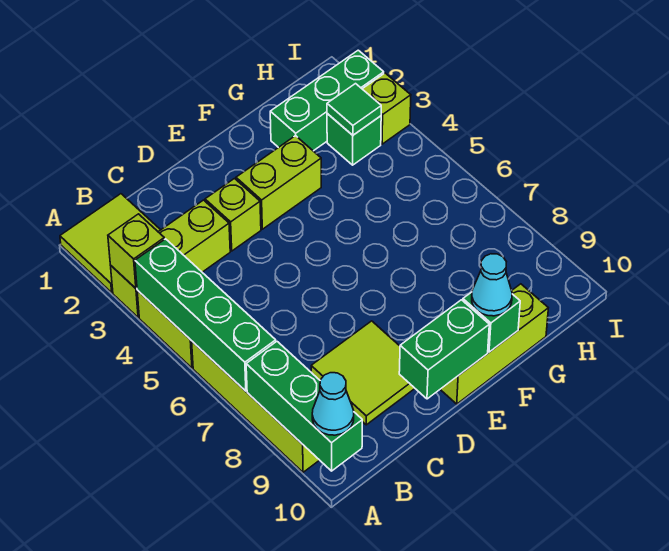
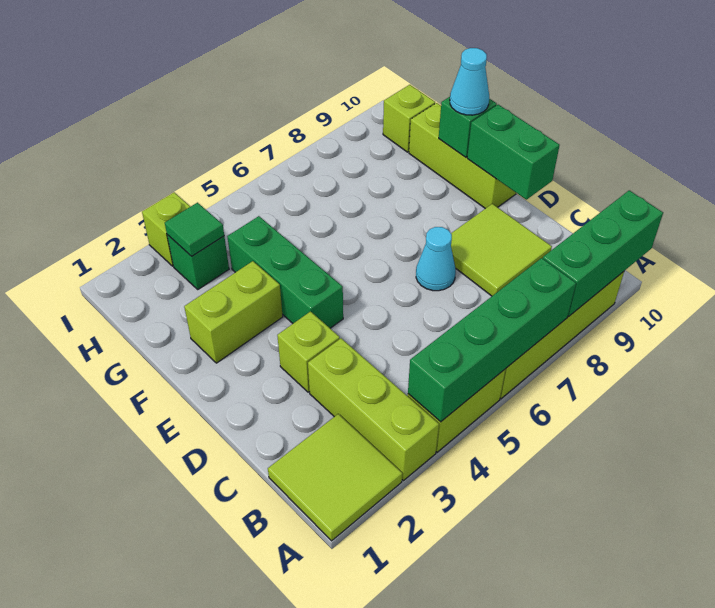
lime brick A3 level 2 -> lime brick H10 level 1
cyan cone A10 level 3 -> cyan cone D7 level 1
lime brick E3:F3 level 1 -> lime brick F2:F3 level 1
green brick G2:I2 level 1 -> green brick E4:G4 level 1

